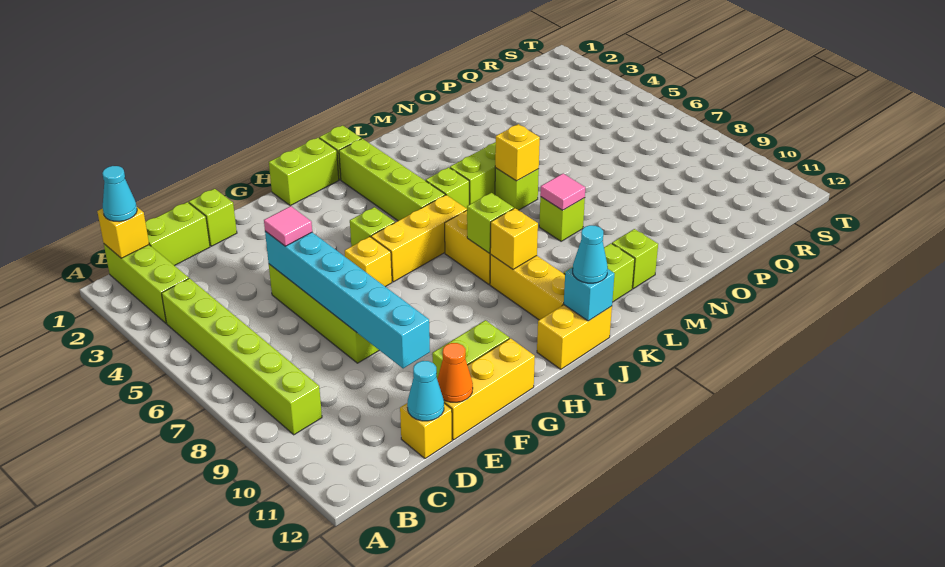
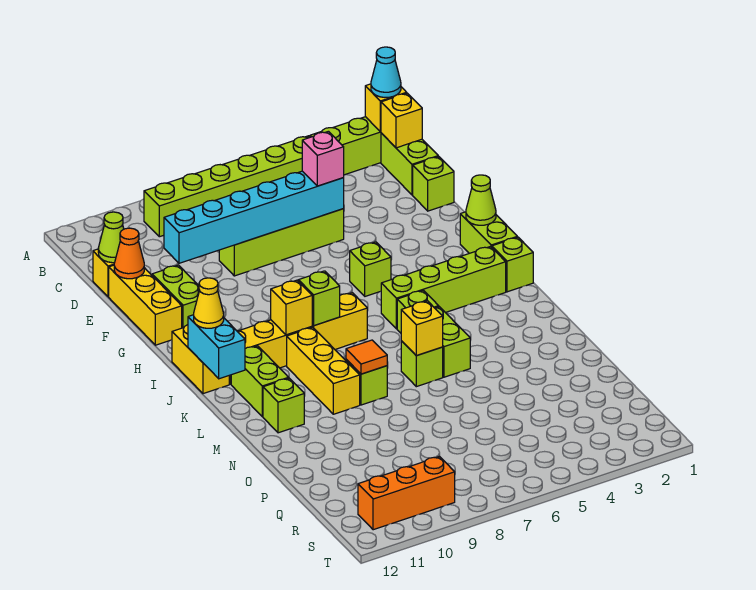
cyan cone D12 level 2 -> lime cone D12 level 2
pink tile E5 level 3 -> pink brick E5 level 3
yellow brick G6 level 1 -> yellow brick C1 level 2
none -> lime cone H1 level 2
yellow brick H6:J6 level 1 -> yellow brick K9:M9 level 1
cyan brick J12 level 2 -> cyan brick J12:K12 level 2
cyan cone J12 level 3 -> yellow cone J12 level 3
pink tile M8 level 2 -> orange tile M8 level 2
none -> orange brick S9:S11 level 1

